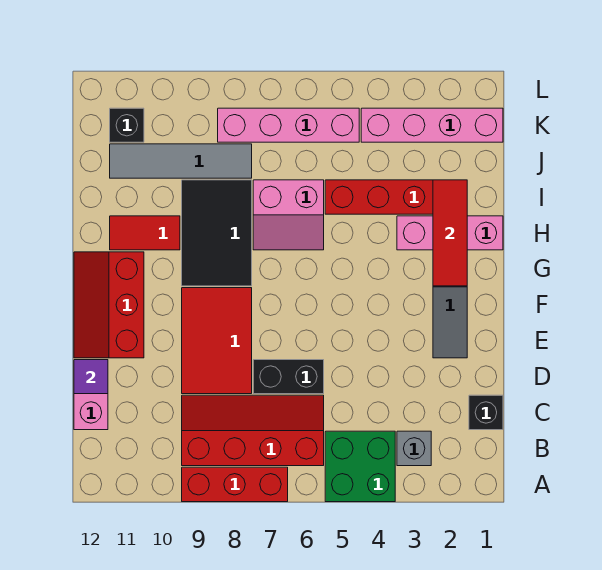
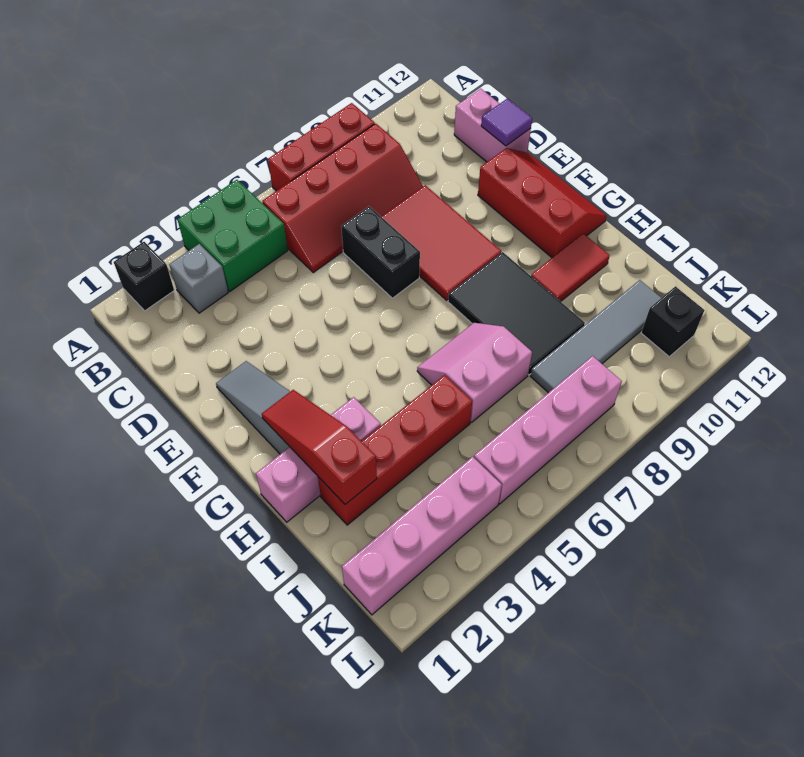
black brick C1 level 1 -> black brick A2 level 1
black brick D6:D7 level 1 -> black brick D7:E7 level 1
red tile G2:I2 level 2 -> red slope G2:I2 level 2 top I

